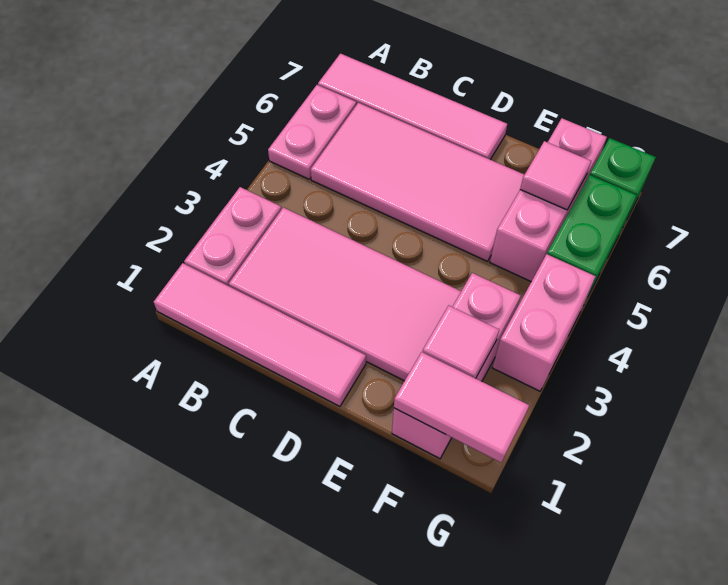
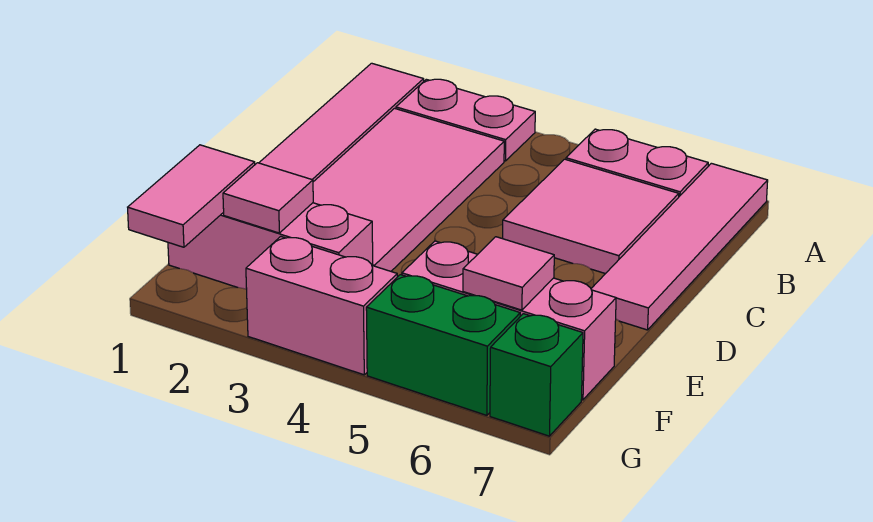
pink tile B5:E6 level 1 -> pink tile B5:C6 level 1

